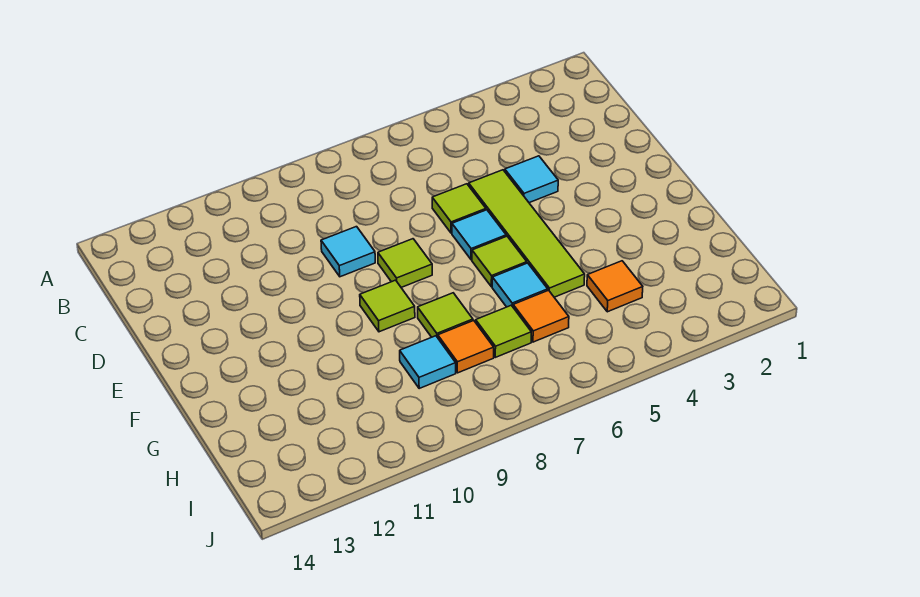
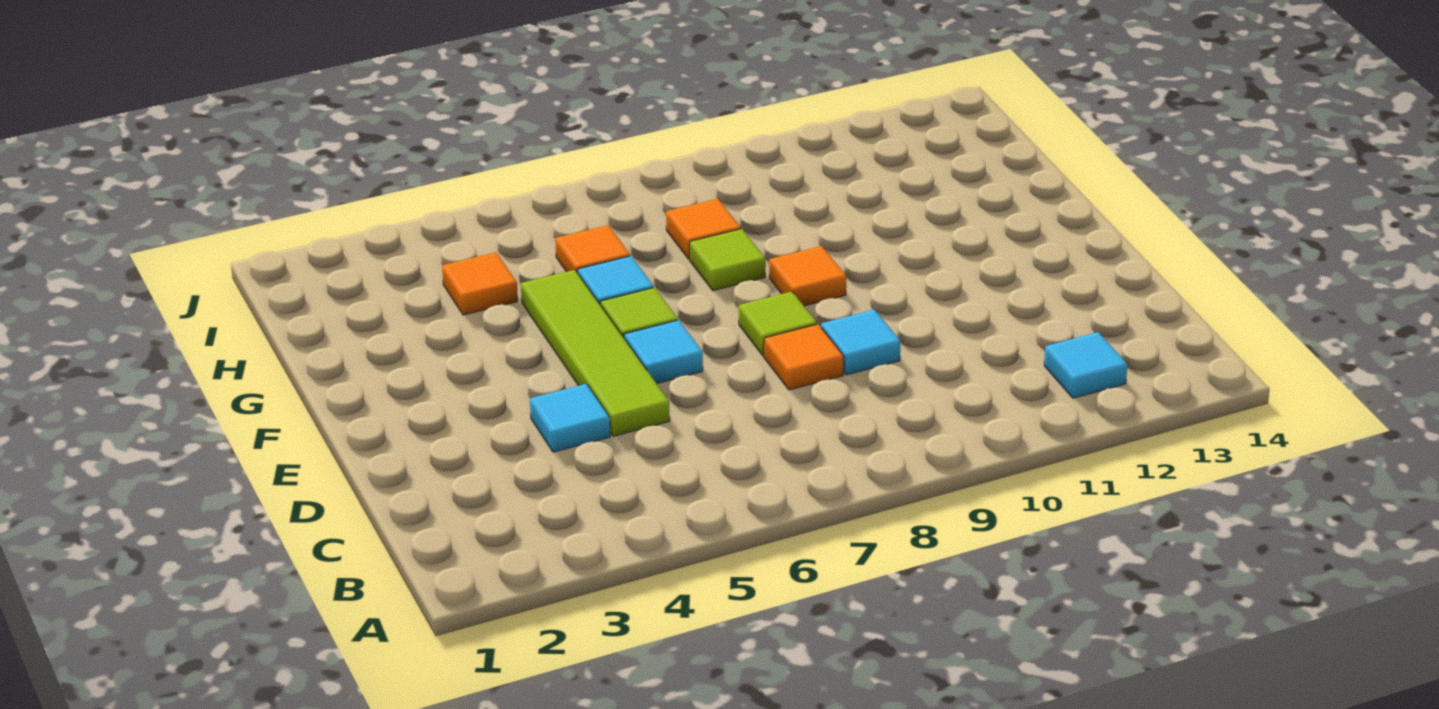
lime tile D6 level 1 -> none
none -> orange tile D8 level 1
lime tile F9 level 1 -> orange tile F9 level 1
lime tile H7 level 1 -> none
cyan tile H9 level 1 -> cyan tile B12 level 1

